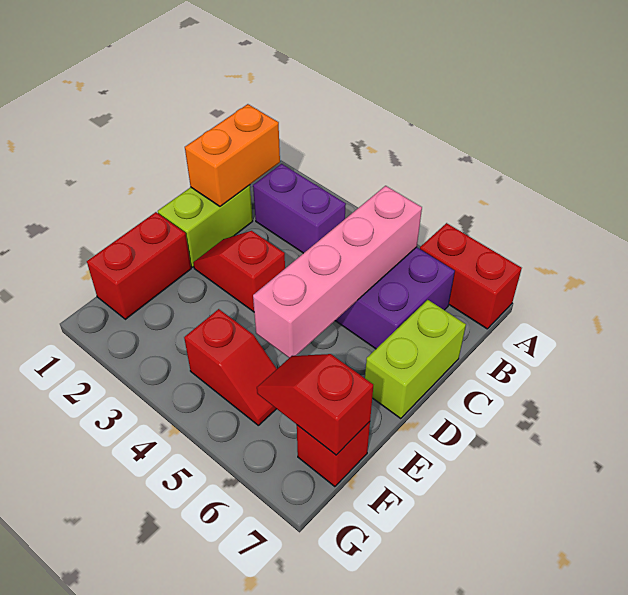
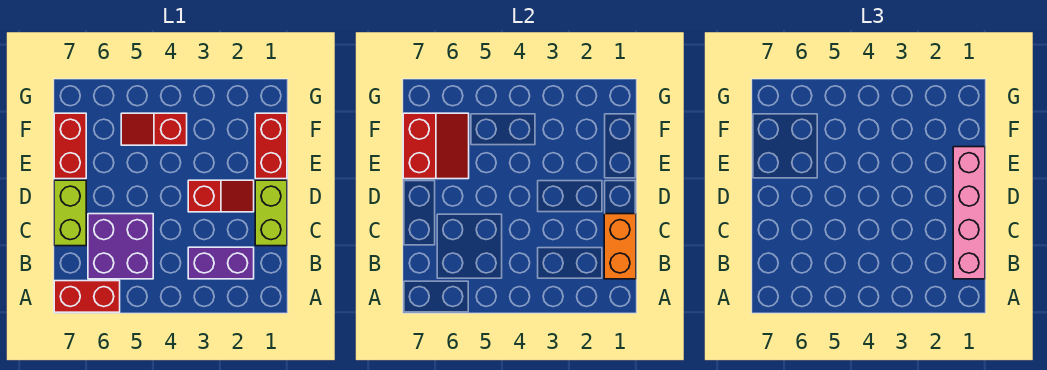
pink brick B5:E5 level 2 -> pink brick B1:E1 level 3
red slope F6:F7 level 2 top 7 -> red slope E6:F7 level 2 top 7
red brick F7 level 1 -> red brick E7:F7 level 1

